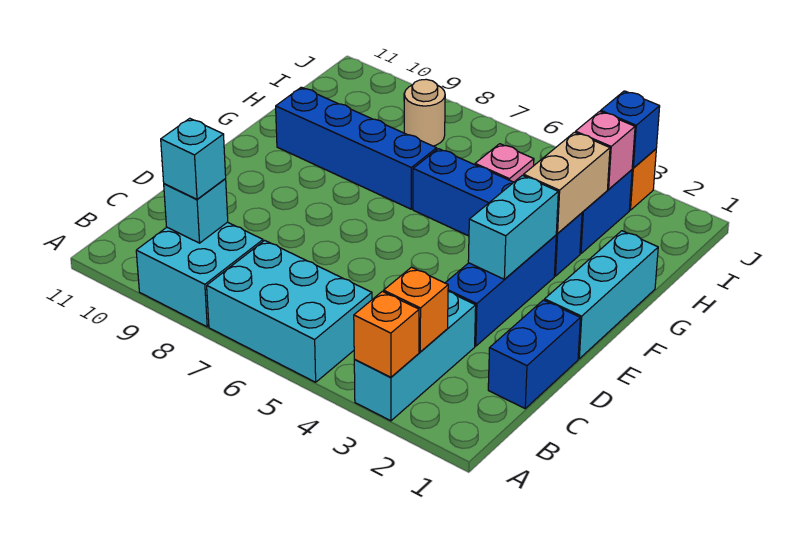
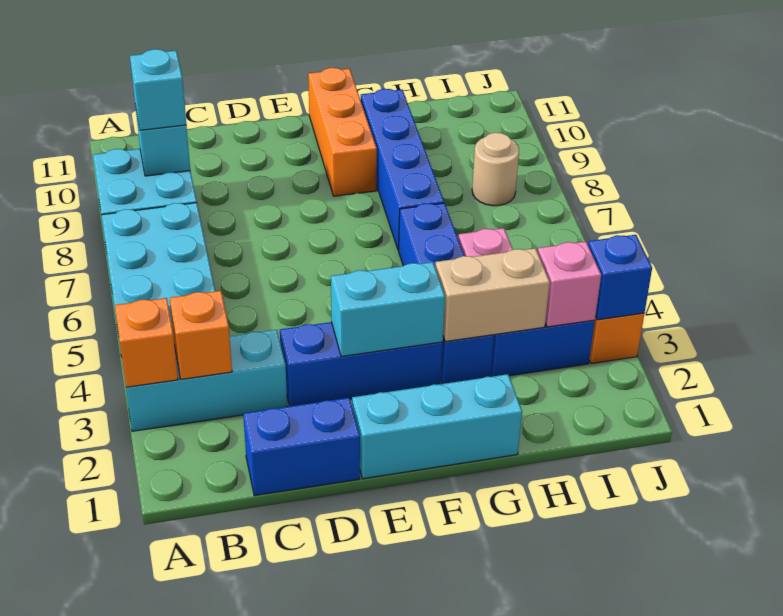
none -> orange brick F9:F11 level 1

